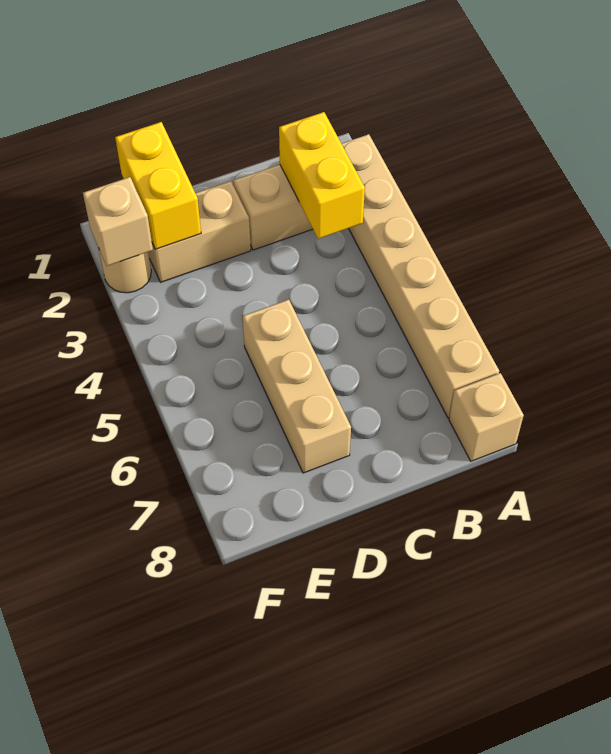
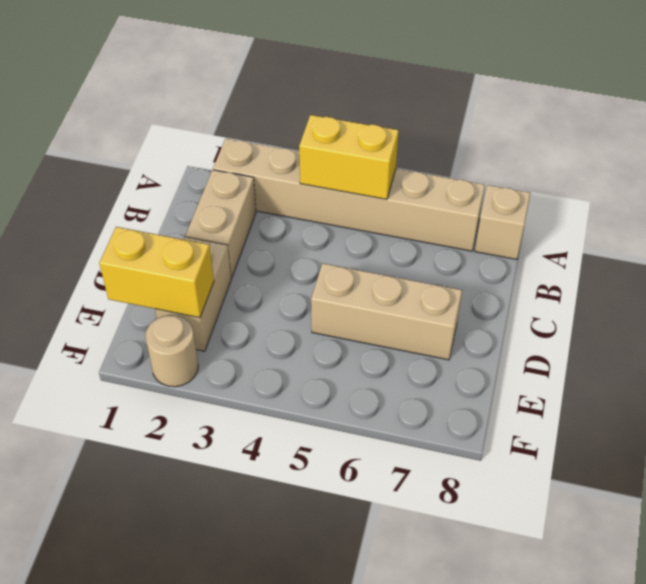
yellow brick B2:B3 level 2 -> yellow brick A4:A5 level 2
tan brick F2 level 2 -> none

